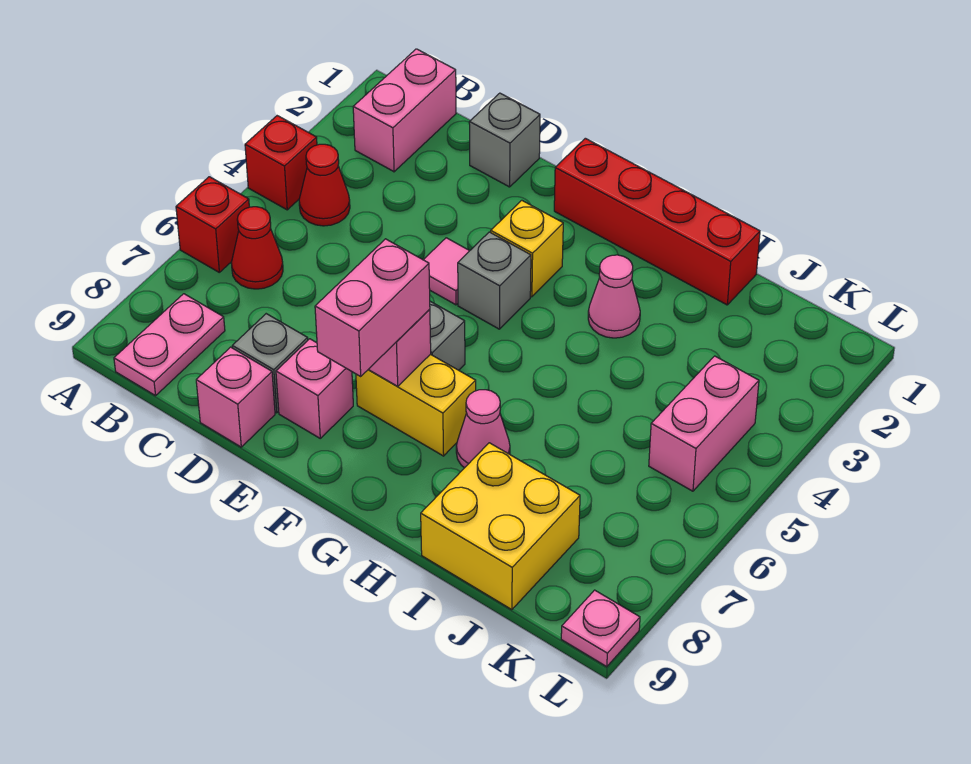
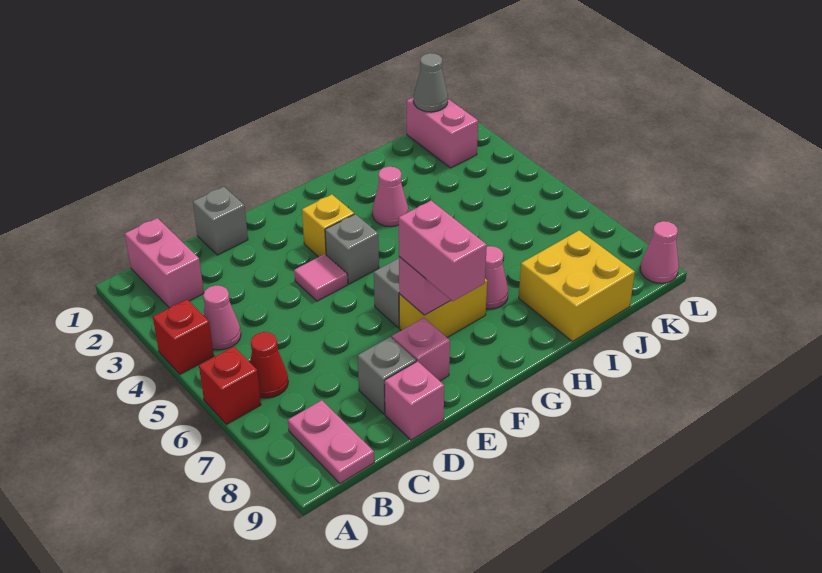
red cone B4 level 1 -> pink cone B4 level 1
red brick F1:I1 level 1 -> none
none -> grey cone K1 level 2
pink brick K4:K5 level 1 -> pink brick K1:K2 level 1
pink plate L9 level 1 -> pink cone L9 level 1

